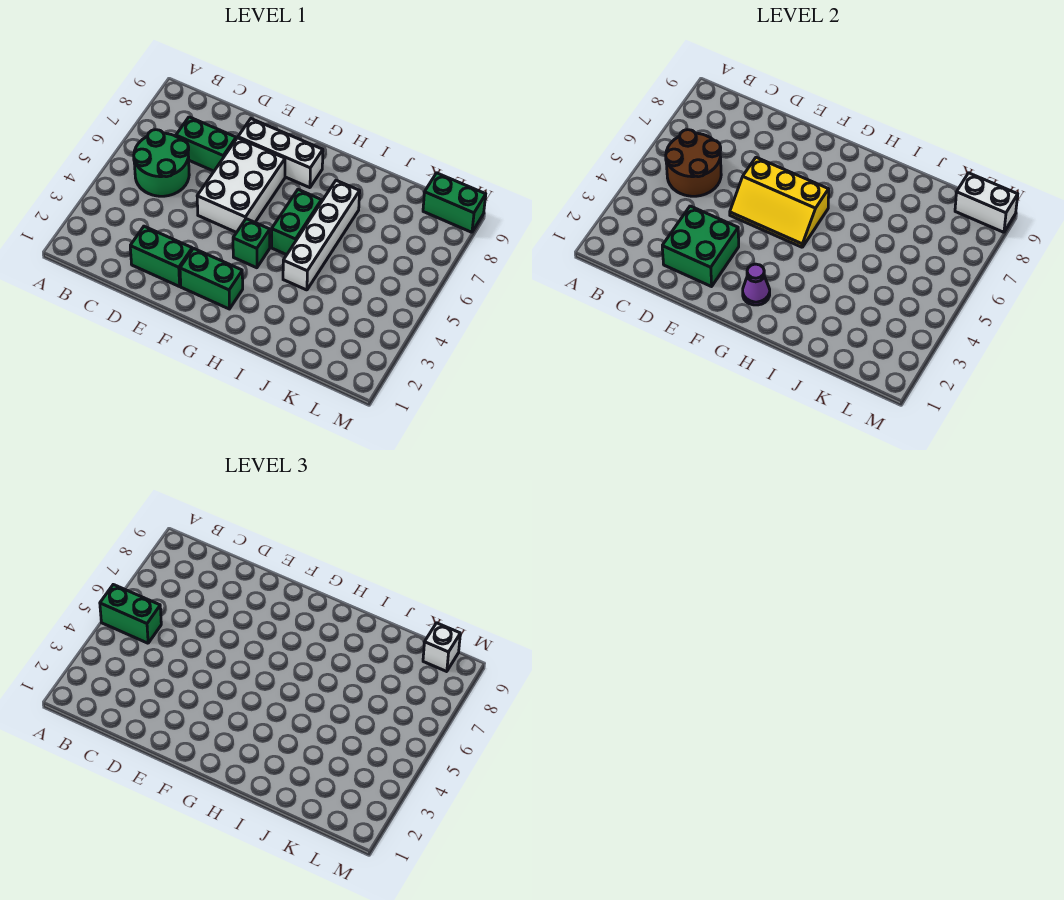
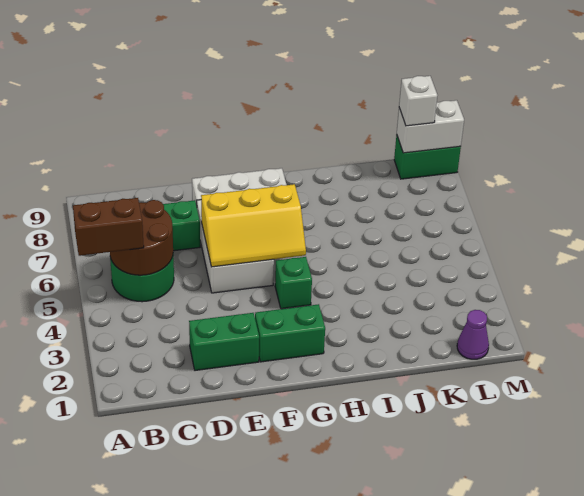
green brick A5:B5 level 3 -> brown brick A5:B5 level 3
green brick D2:E3 level 2 -> none
purple cone G2 level 2 -> purple cone L1 level 1
green brick H5:H6 level 1 -> none
white brick I4:I7 level 1 -> none

